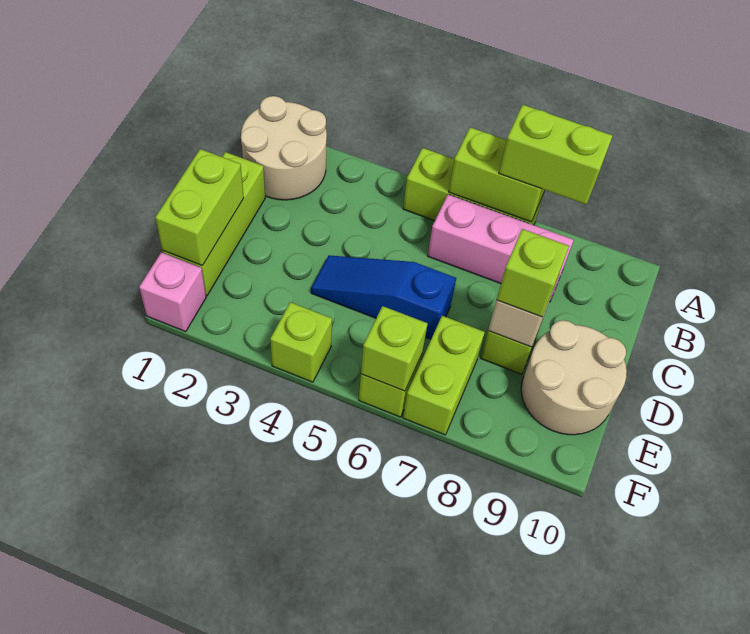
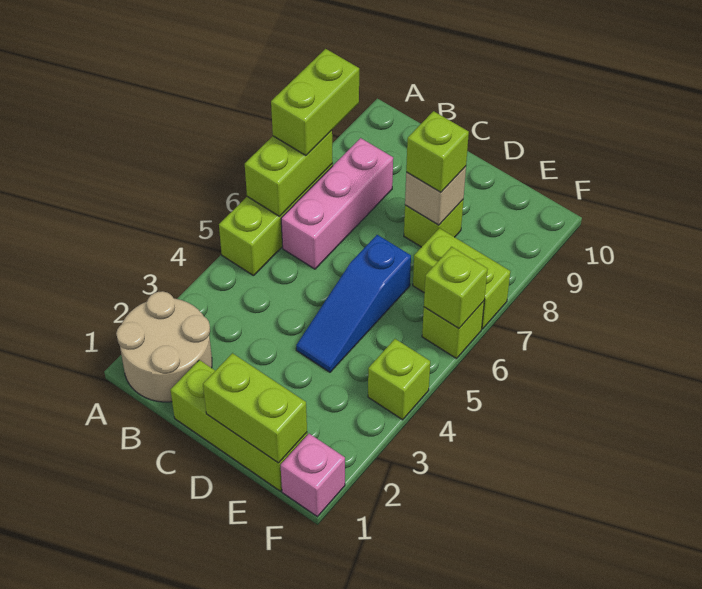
tan round brick D9:E10 level 1 -> none

